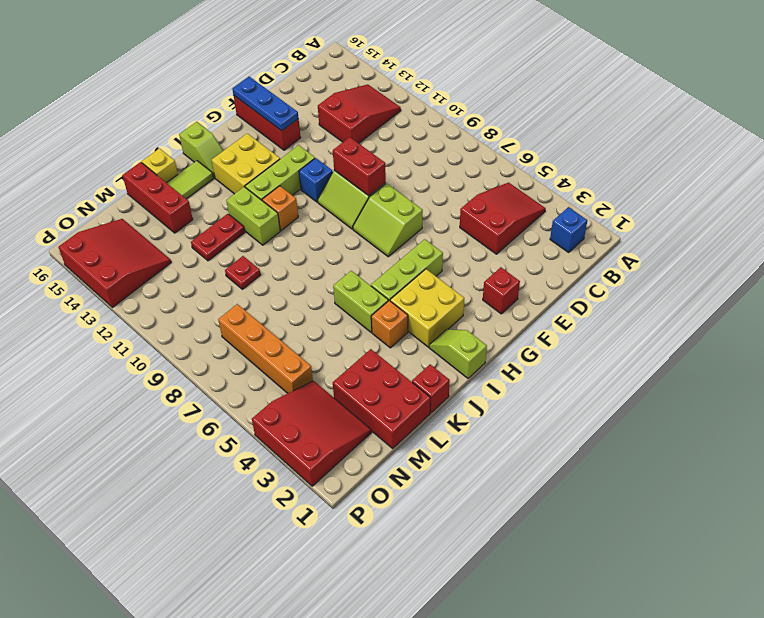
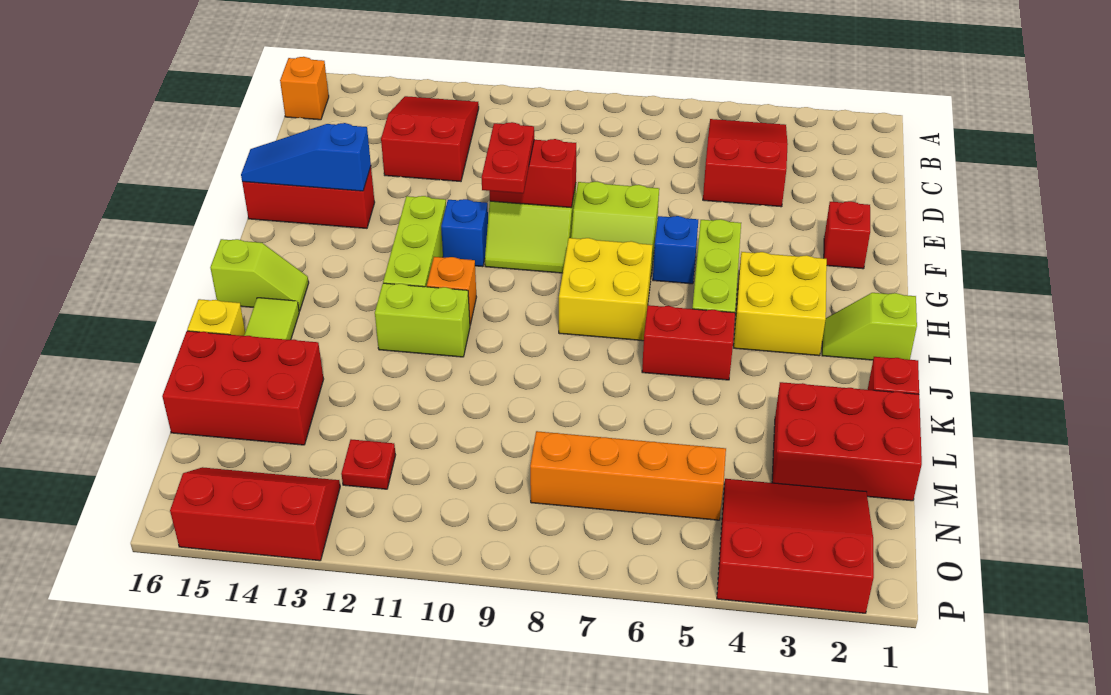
blue brick B2 level 1 -> blue brick G6 level 1
blue plate F14:F16 level 2 -> blue slope F14:F16 level 2 top 14
yellow brick H13:I14 level 1 -> yellow brick H7:I8 level 1
orange brick J4 level 1 -> orange brick B16 level 1
lime brick J5:J6 level 1 -> red brick J5:J6 level 1
red plate K12:L12 level 1 -> red plate F10:G10 level 3
red plate L10 level 1 -> red plate N12 level 1
red brick L14:L16 level 1 -> red brick L14:M16 level 1
red slope N13:P15 level 1 top P -> red slope O13:P15 level 1 top P

